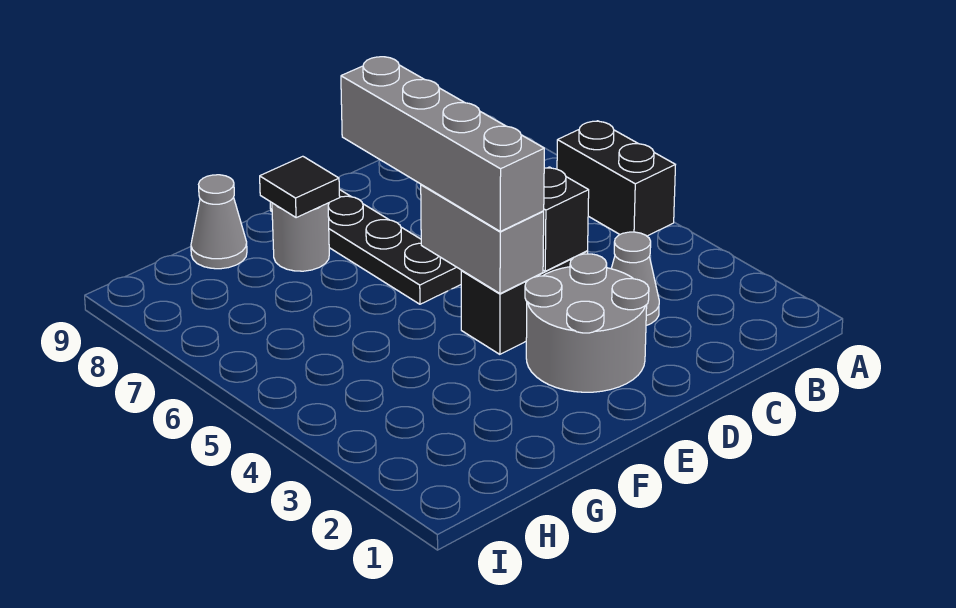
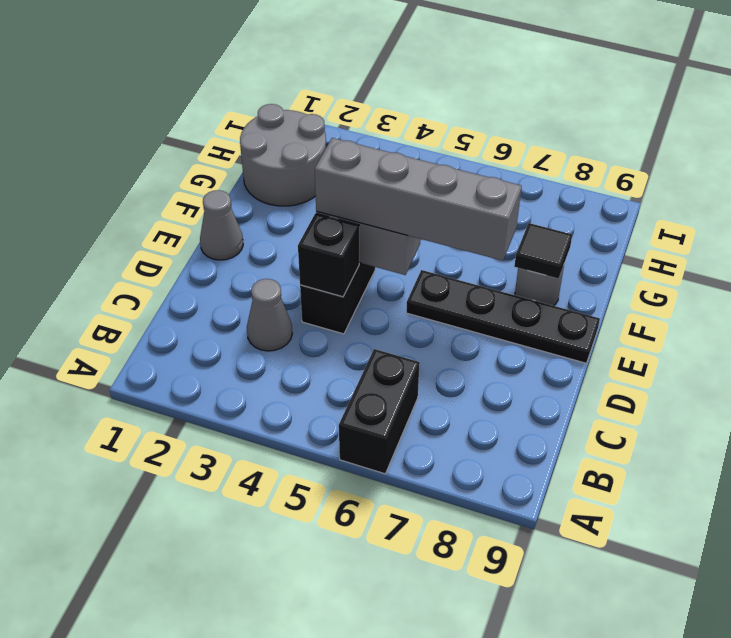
black brick A5:A6 level 1 -> black brick A6:B6 level 1
grey round brick D2:E3 level 1 -> grey round brick G1:H2 level 1
grey cone G9 level 1 -> grey cone E1 level 1

